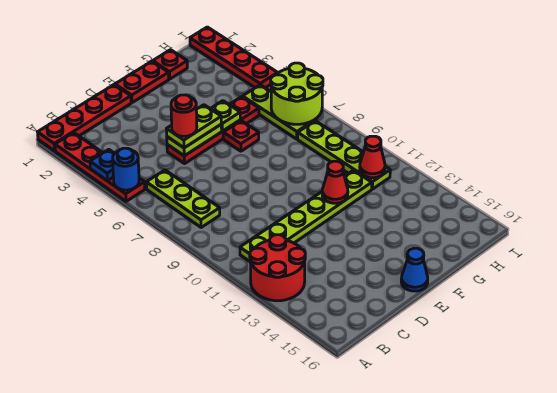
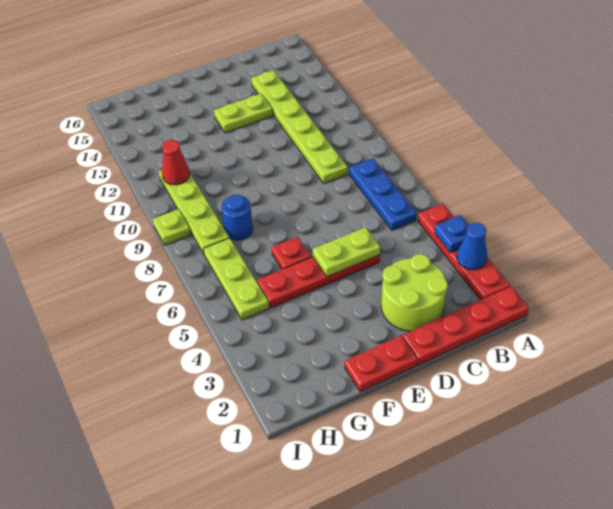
blue round brick A5 level 2 -> blue round brick G8 level 1
red round brick A12:B13 level 1 -> none
lime plate B6:B8 level 1 -> blue plate B6:B8 level 1
lime plate B11:G11 level 1 -> lime plate C9:C14 level 1
lime plate D5:E5 level 3 -> lime plate D13:E13 level 1
red round brick D5 level 4 -> none
blue cone E16 level 1 -> blue cone A3 level 2
lime plate F5 level 2 -> lime plate I9 level 1
red cone F11 level 2 -> none
red plate G1 level 1 -> none
lime round brick H6:I7 level 2 -> lime round brick C2:D3 level 1
red plate I1:I4 level 1 -> none

